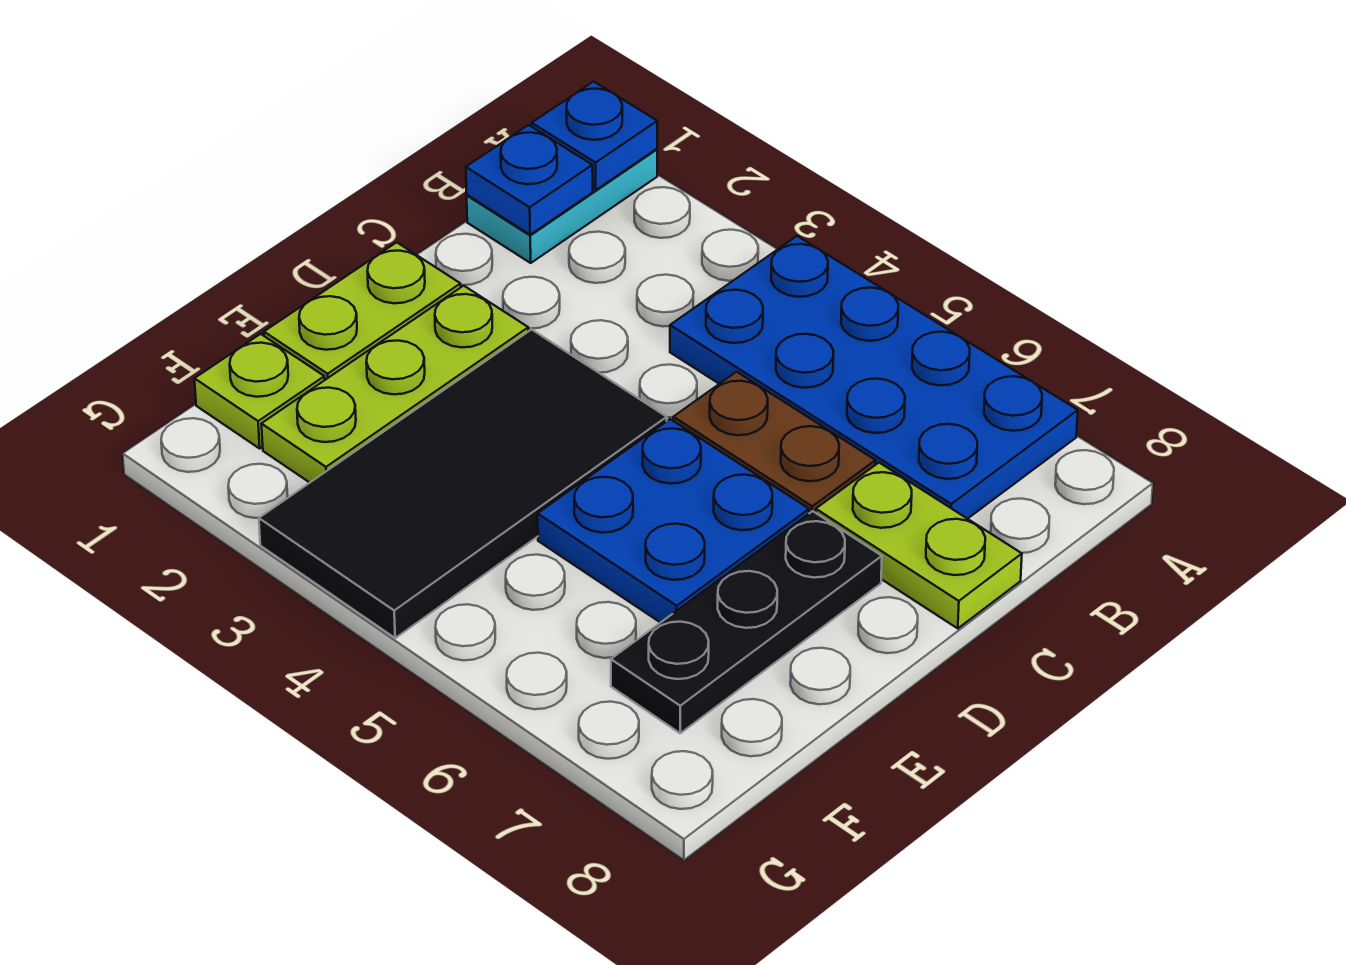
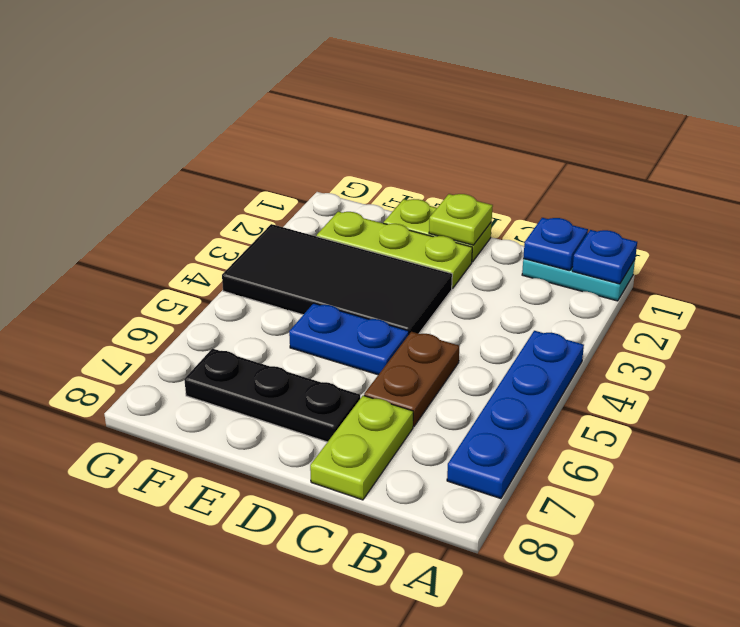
blue plate A4:B7 level 1 -> blue plate A4:A7 level 1
blue plate D5:E6 level 1 -> blue plate D5:E5 level 1
lime plate F1 level 1 -> lime plate D1 level 2

